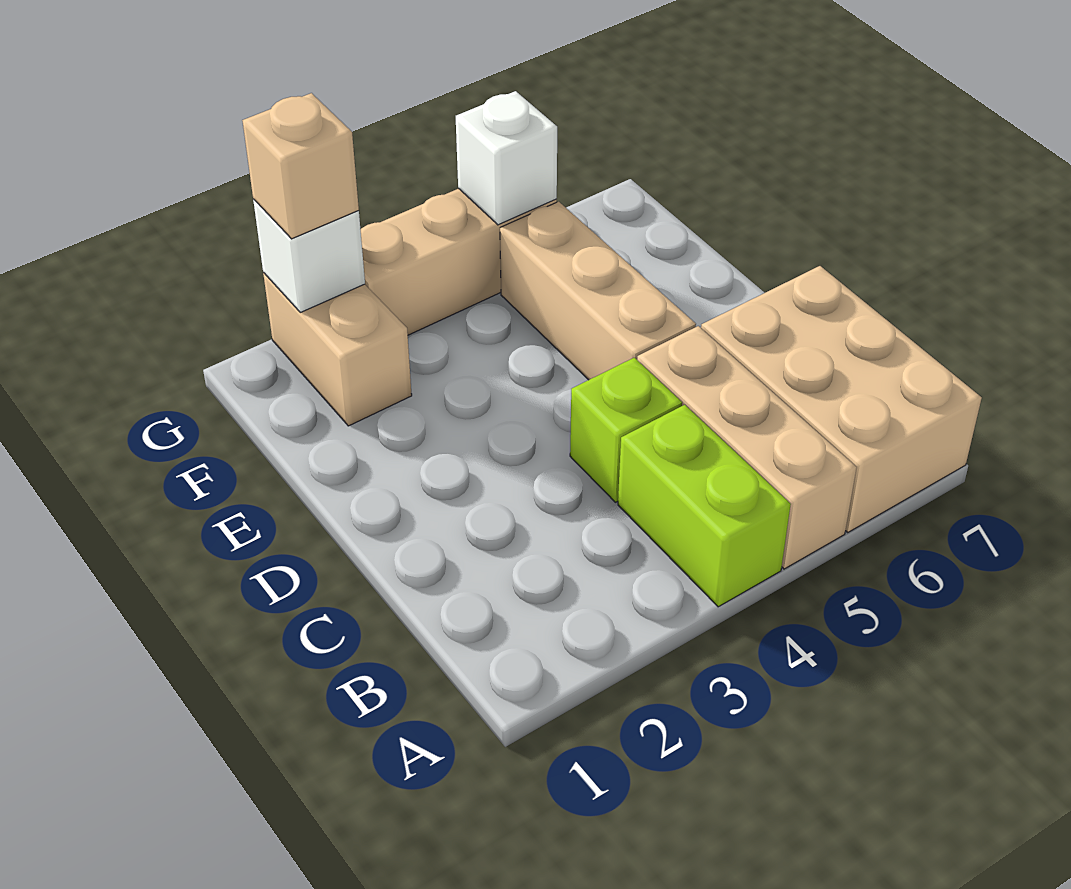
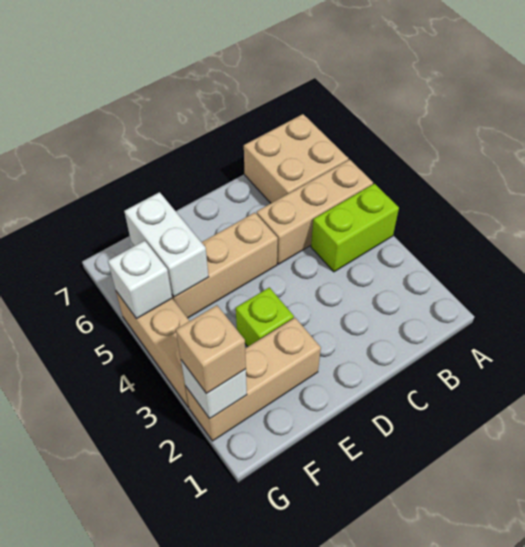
tan brick A6:C7 level 1 -> tan brick A6:B7 level 1
lime brick C4 level 1 -> lime brick E3 level 1
tan brick F2:G2 level 1 -> tan brick E2:G2 level 1
none -> white brick F5:F6 level 2

